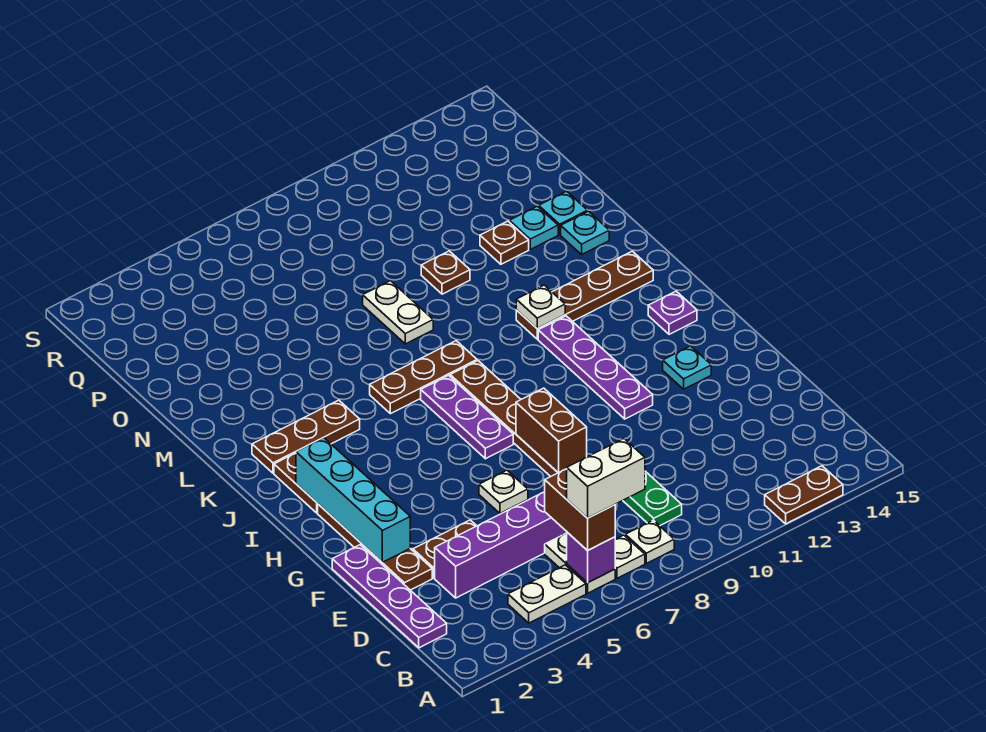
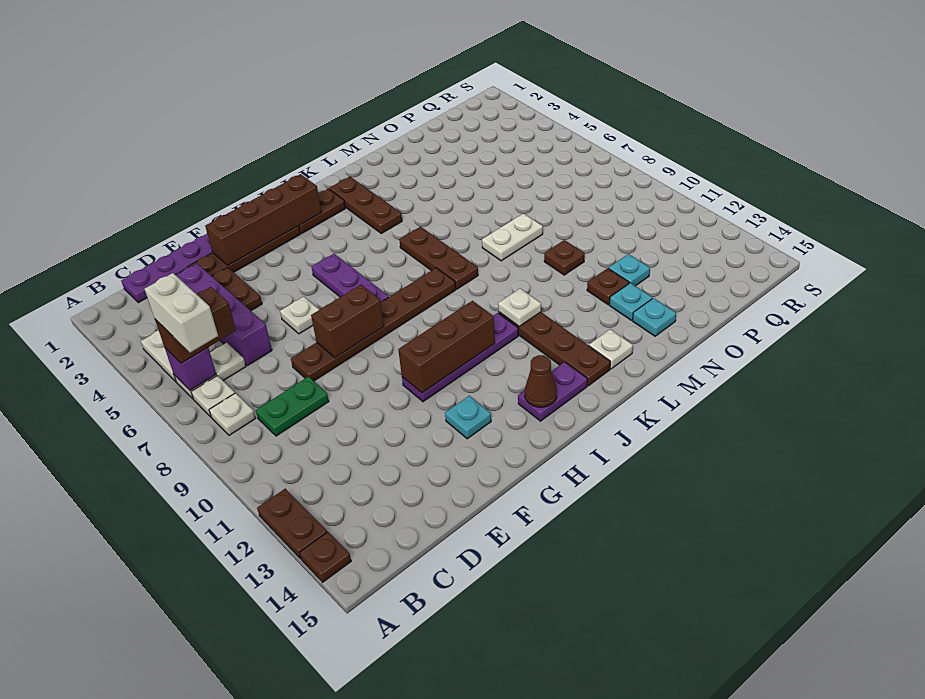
none -> brown plate A14 level 1
cyan brick F2:I2 level 2 -> brown brick F2:I2 level 2
none -> brown brick G11:I11 level 2
purple plate H7:J7 level 1 -> purple plate H5:H7 level 1
purple plate I14 level 1 -> purple plate I14:J14 level 1
none -> brown cone I14 level 2
none -> white plate L14 level 1
cyan plate M14 level 1 -> cyan plate O12 level 1

